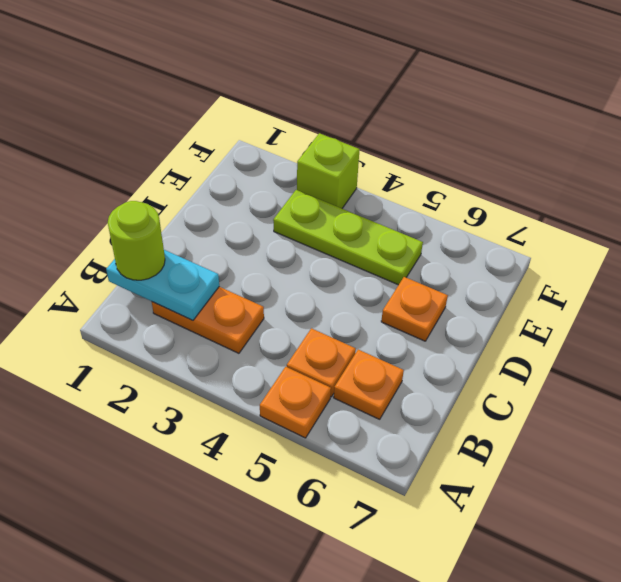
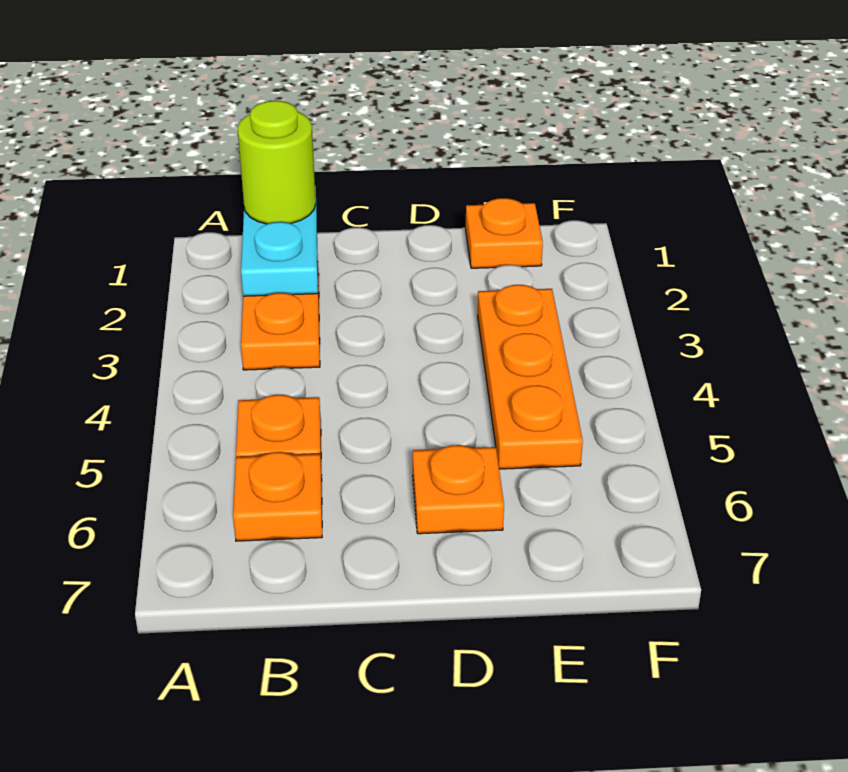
orange plate A5 level 1 -> orange plate E1 level 1
lime plate E3:E5 level 1 -> orange plate E3:E5 level 1
lime brick F3 level 1 -> none

